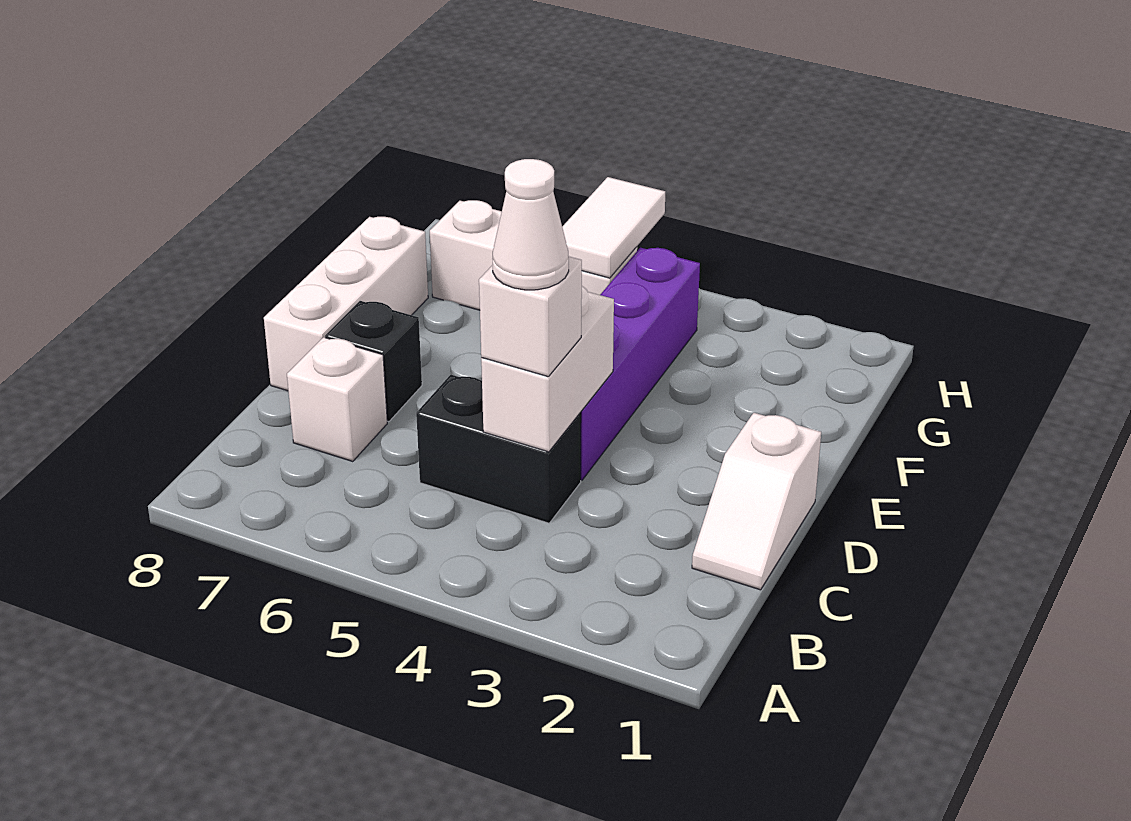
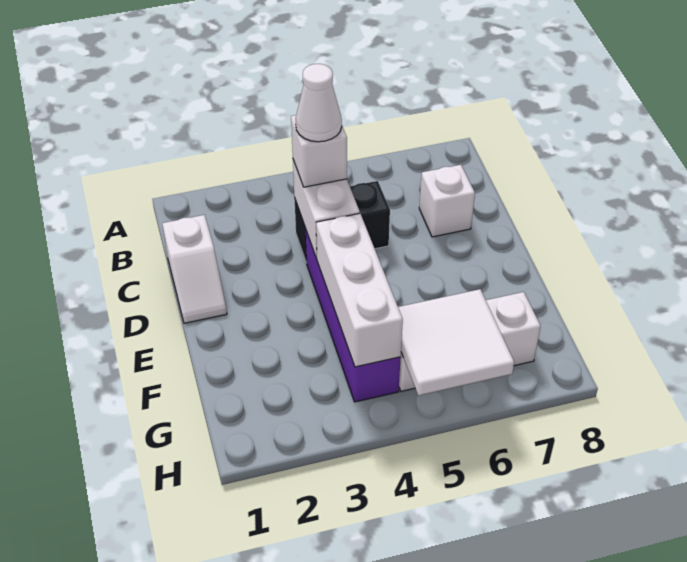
white slope C1:D1 level 1 top D -> white slope C1:D1 level 1 top C
black brick D7 level 1 -> none
white brick D8:F8 level 1 -> white brick E4:G4 level 2
white tile G5:H5 level 2 -> white tile G5:H6 level 2

